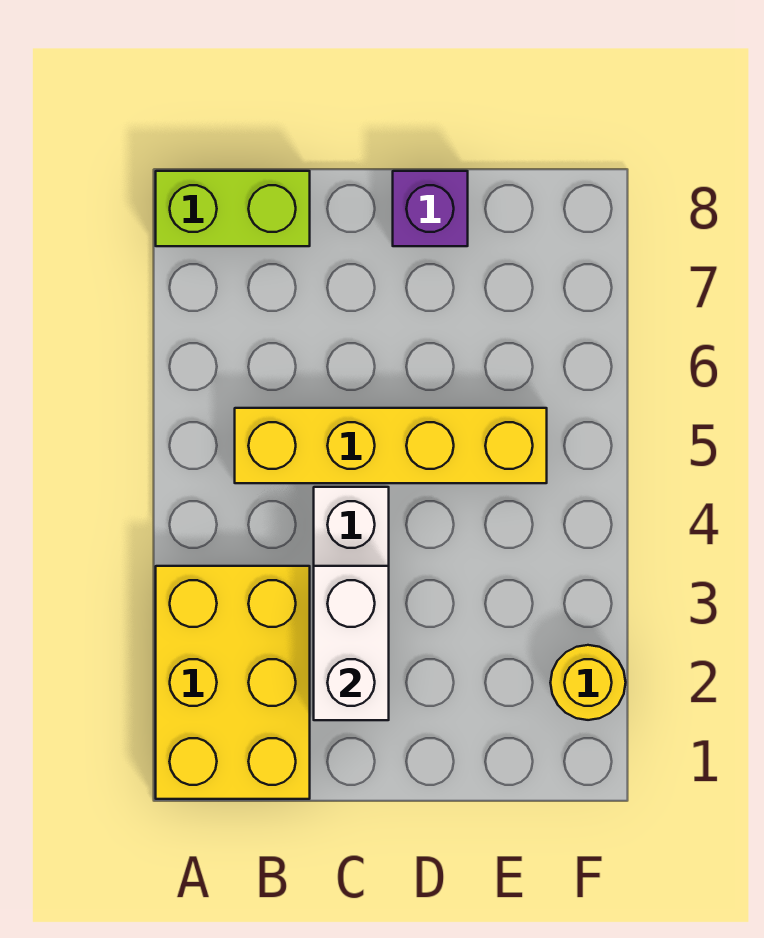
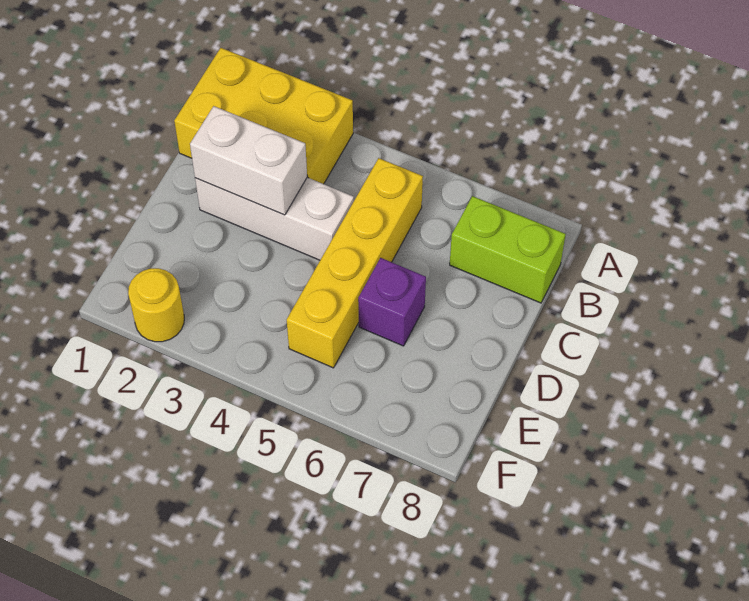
lime brick A8:B8 level 1 -> lime brick B7:B8 level 1
purple brick D8 level 1 -> purple brick D6 level 1

